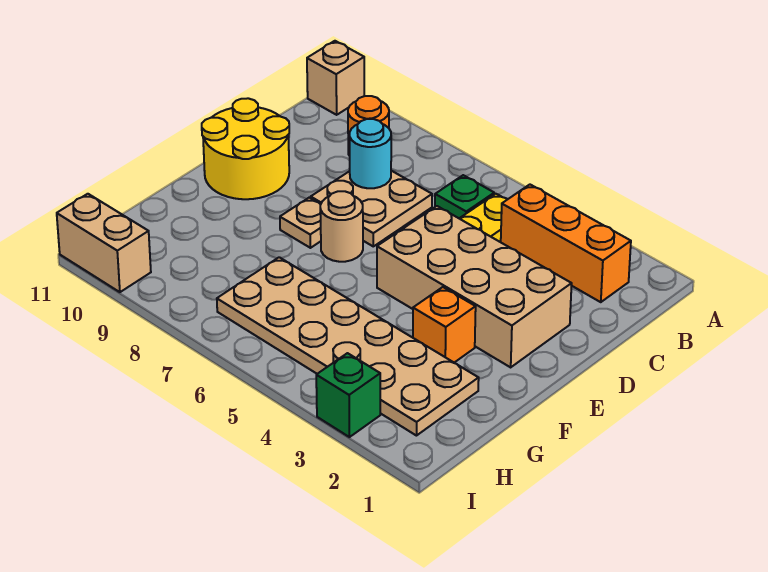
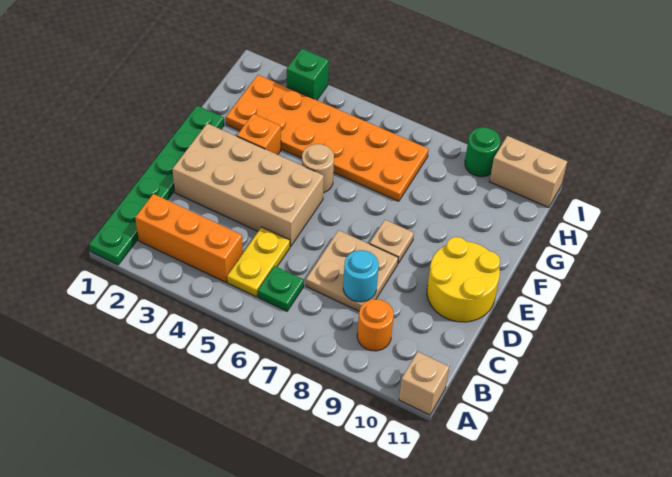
none -> green plate A1:F1 level 1
tan round brick E7 level 1 -> tan round brick F5 level 1
tan plate G2:H7 level 1 -> orange plate G2:H7 level 1
none -> green round brick I9 level 1

